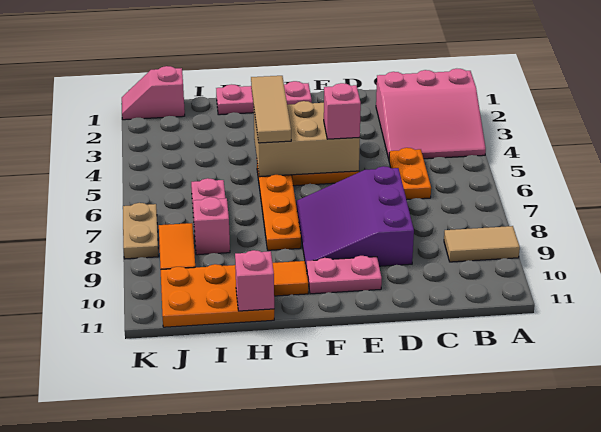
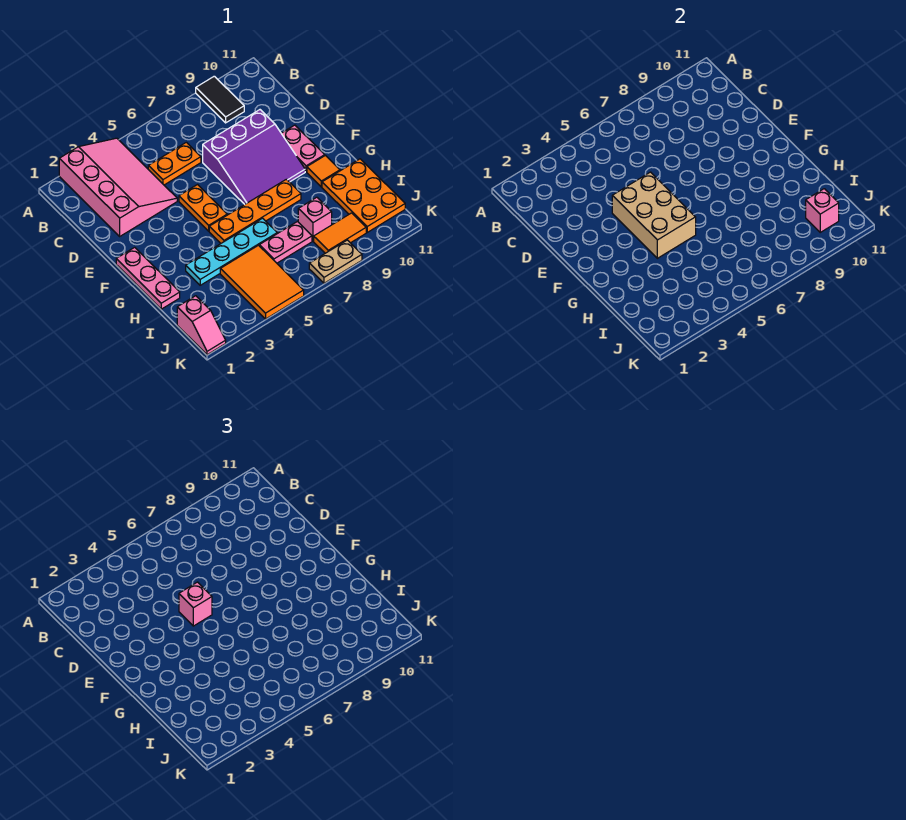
pink slope A2:C4 level 1 top 2 -> pink slope A2:D4 level 1 top 2
tan tile A9:B9 level 1 -> black tile A9:B9 level 1
tan tile G3:G5 level 3 -> none
none -> cyan plate H3:H6 level 1
pink brick H11 level 2 -> pink brick J10 level 2
none -> orange tile I4:K5 level 1

